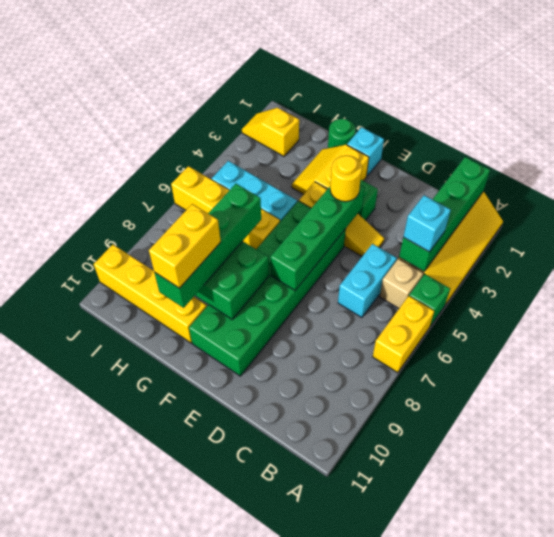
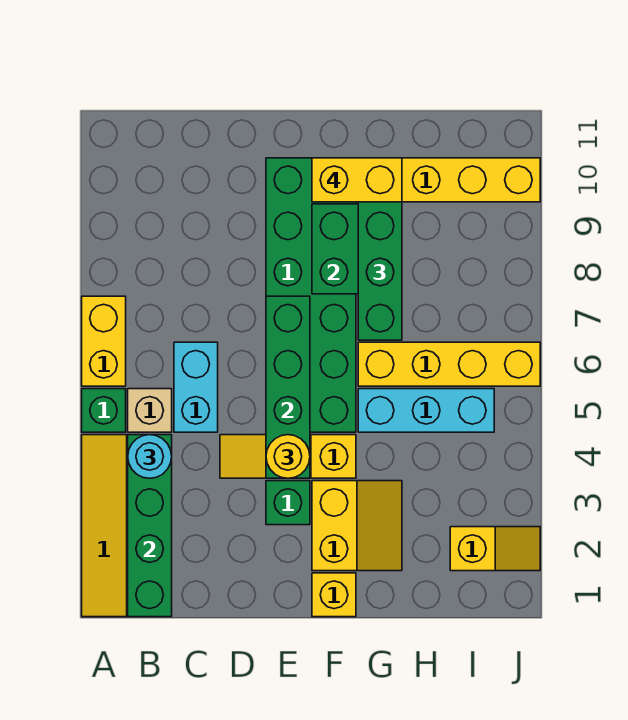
cyan brick B4 level 3 -> cyan round brick B4 level 3
cyan brick F1 level 1 -> yellow brick F1 level 1
green round brick G1 level 1 -> none
yellow brick G9:G10 level 4 -> yellow brick F10:G10 level 4

